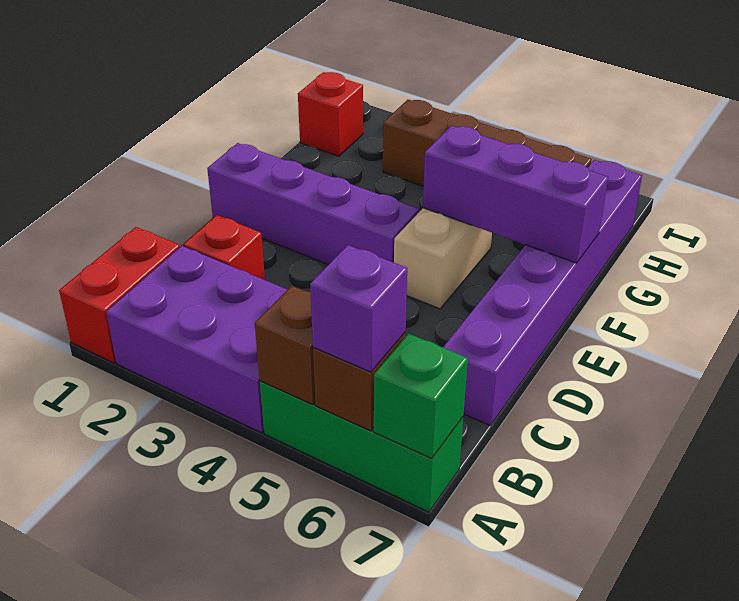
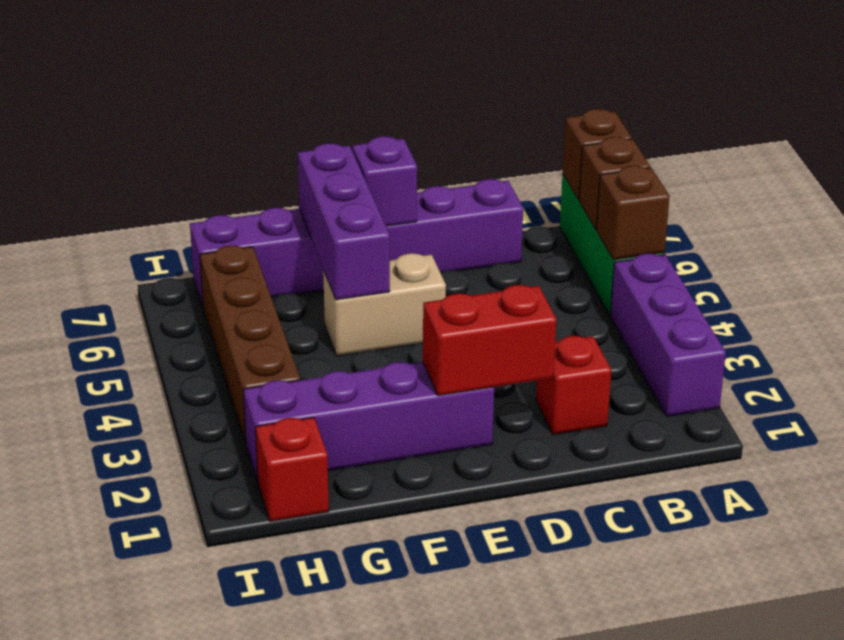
red brick A1:B1 level 1 -> red brick D2:E2 level 2
purple brick A2:B4 level 1 -> purple brick A2:A4 level 1
purple brick A6 level 3 -> purple brick E7 level 2
green brick A7 level 2 -> brown brick A7 level 2
purple brick E1:E4 level 1 -> purple brick E2:H2 level 1

